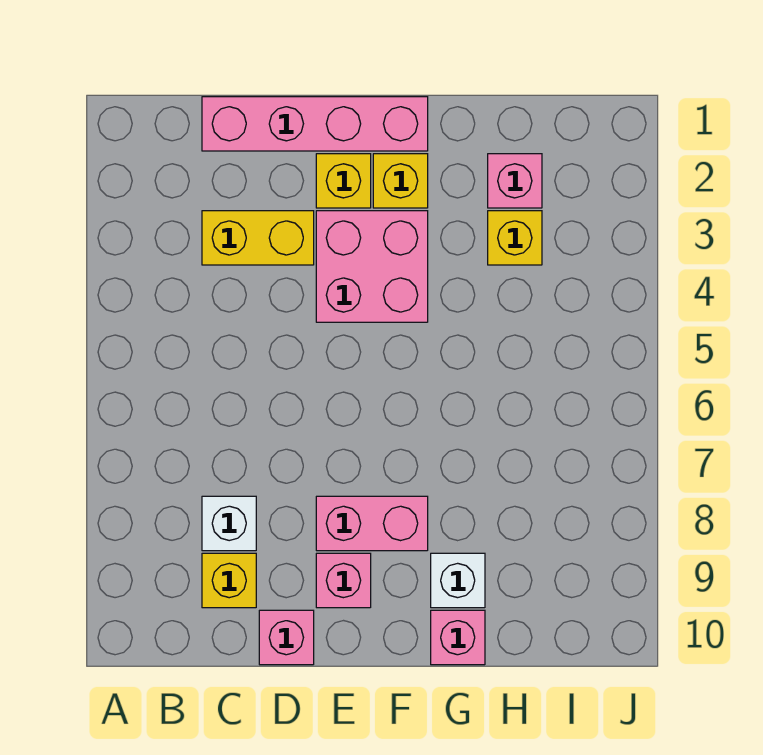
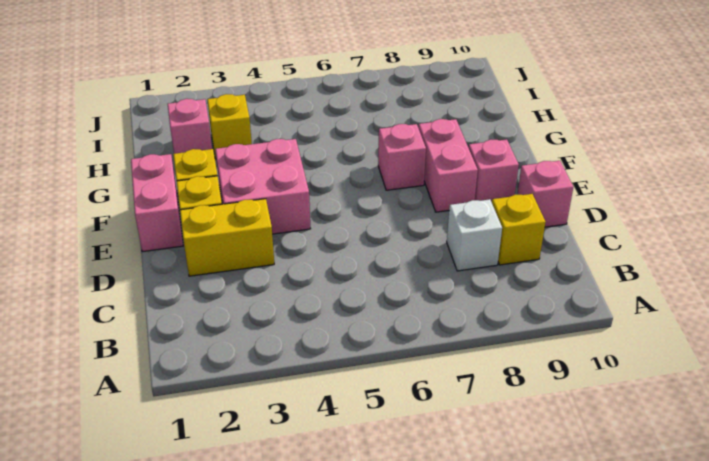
pink brick C1:F1 level 1 -> pink brick E1:F1 level 1
yellow brick C3:D3 level 1 -> yellow brick D2:D3 level 1
white brick G9 level 1 -> none
pink brick G10 level 1 -> pink brick F7 level 1

